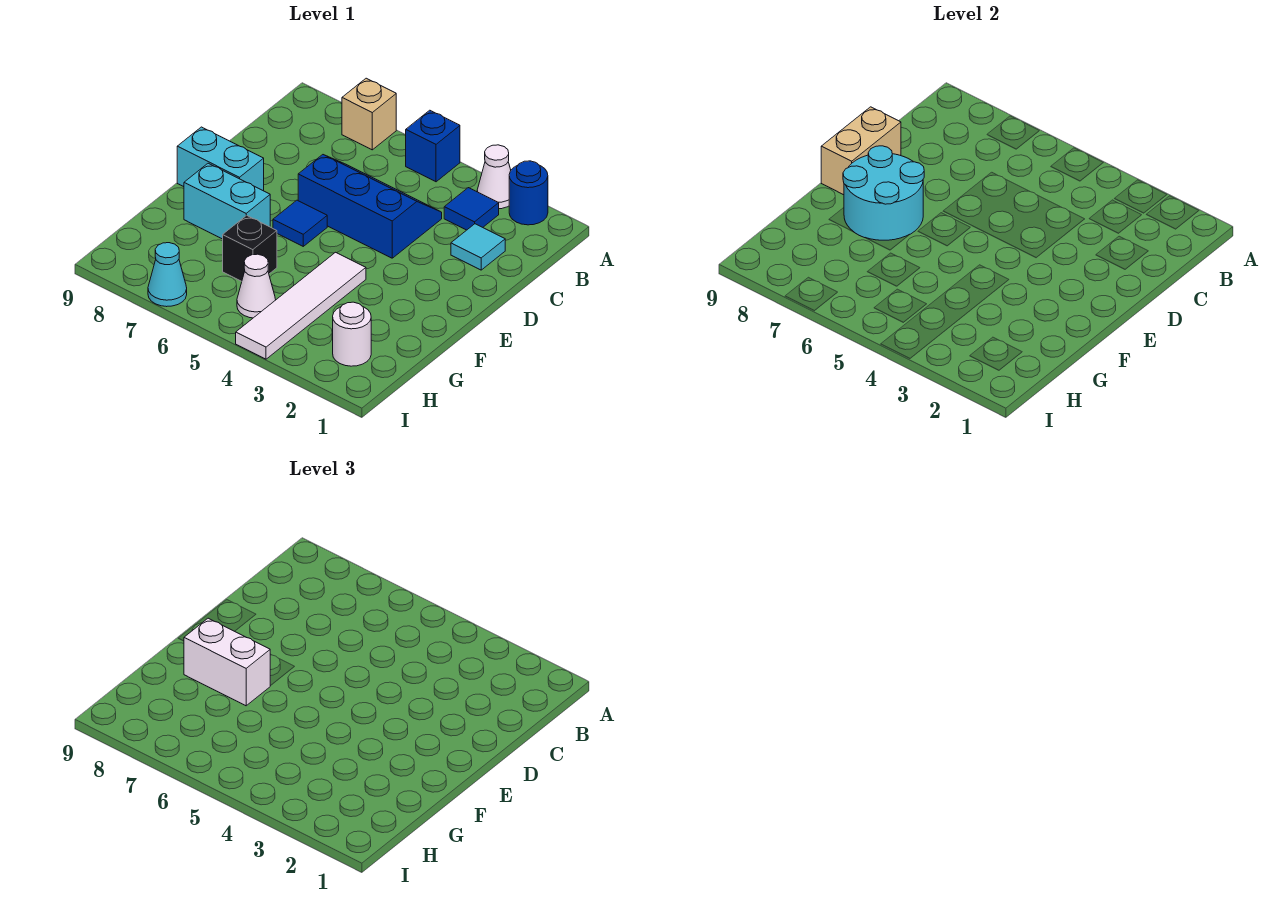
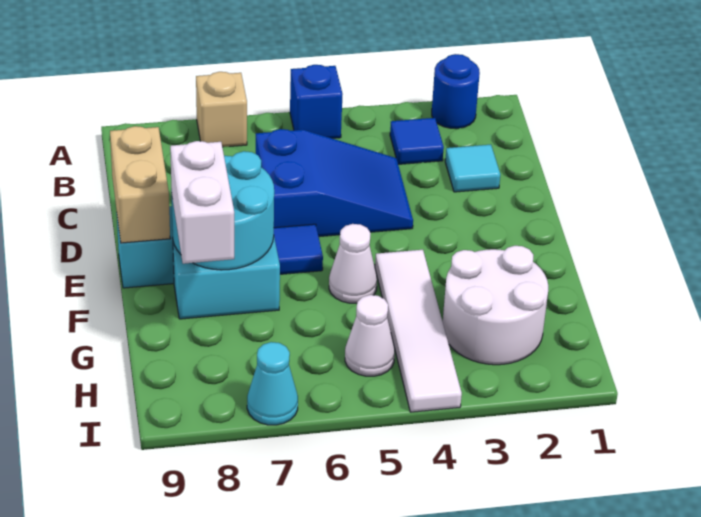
white cone A3 level 1 -> white cone F5 level 1
blue slope C4:D6 level 1 top D -> blue slope C4:D6 level 1 top 6
white brick F7:F8 level 3 -> white brick F8:G8 level 3
black brick G6 level 1 -> none
white round brick H2 level 1 -> white round brick G2:H3 level 1

